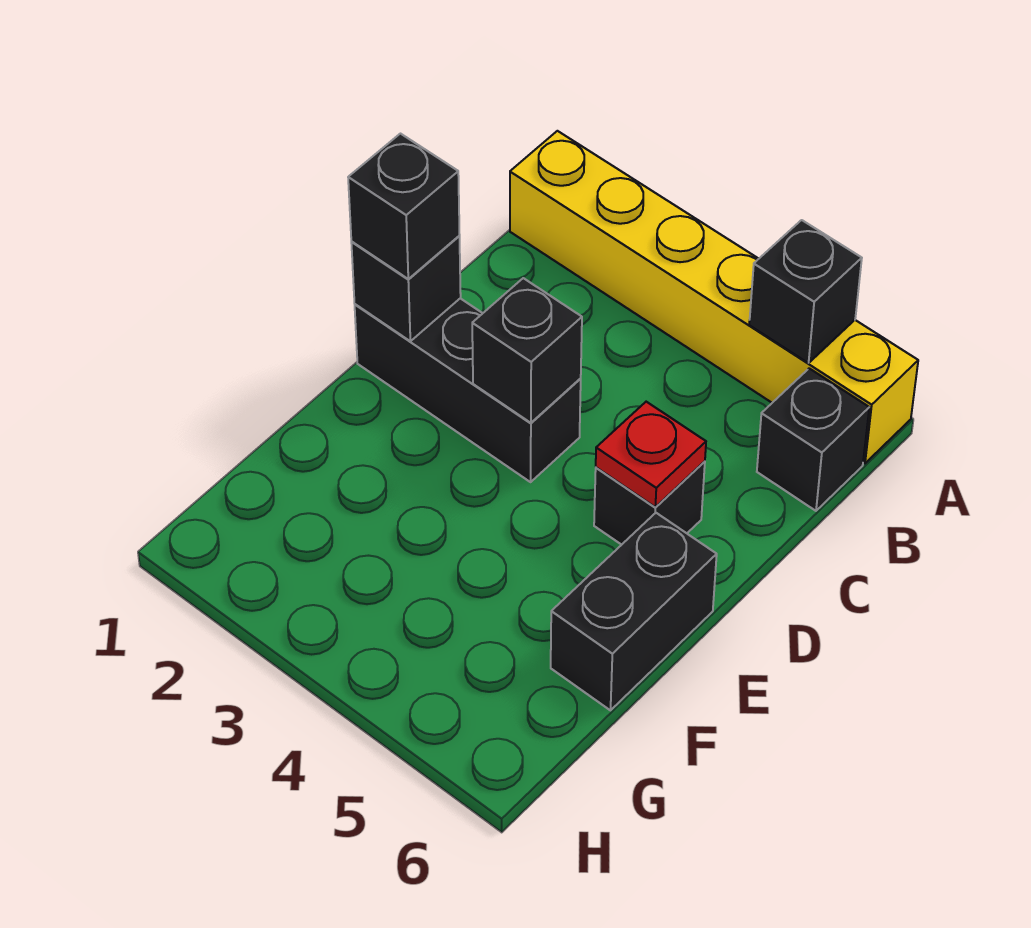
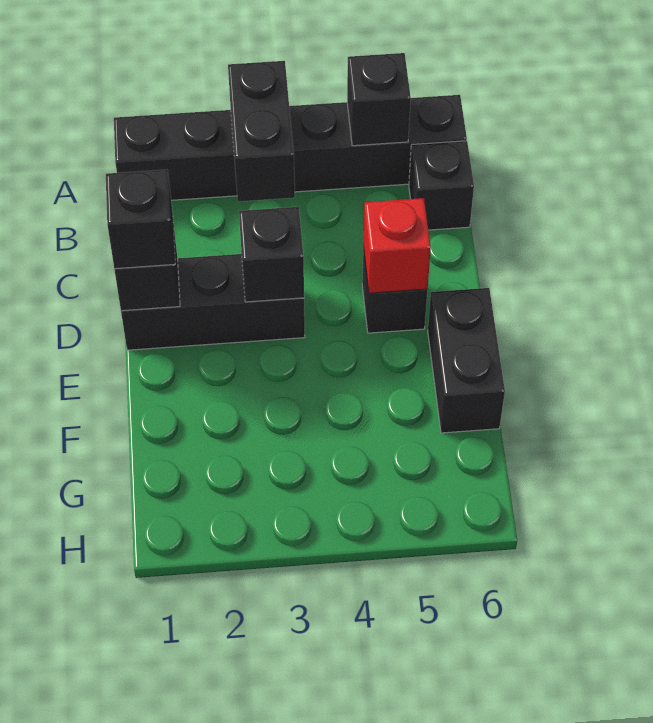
yellow brick A1:A6 level 1 -> black brick A1:A6 level 1
none -> black brick A3:B3 level 2
red plate D5 level 2 -> red brick D5 level 2

